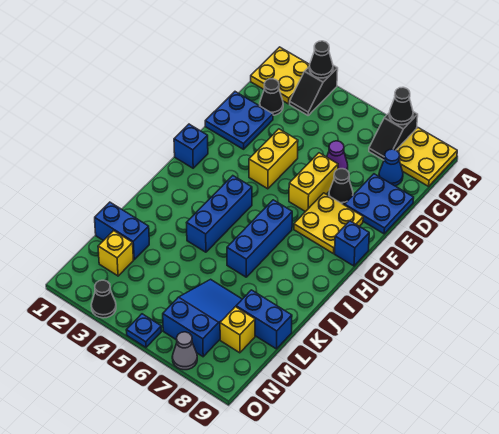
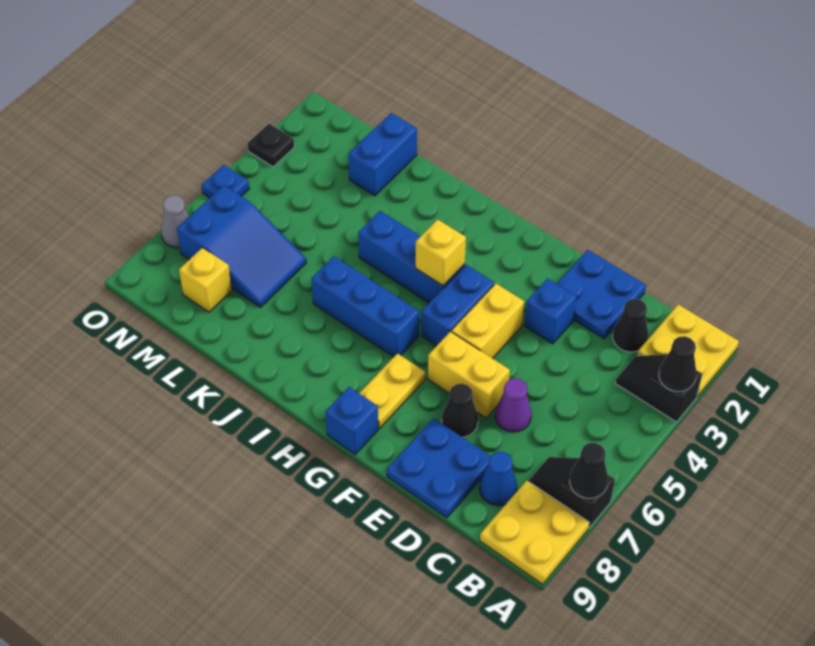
yellow brick E4:F4 level 1 -> yellow brick F4:F5 level 1
yellow plate F7:G8 level 1 -> yellow plate G7:G8 level 1
blue brick G1 level 1 -> blue brick E3 level 1
blue brick L8:L9 level 1 -> blue brick G4:G5 level 1
yellow brick M2 level 1 -> yellow brick H4 level 2
black cone O3 level 1 -> black plate O3 level 1

